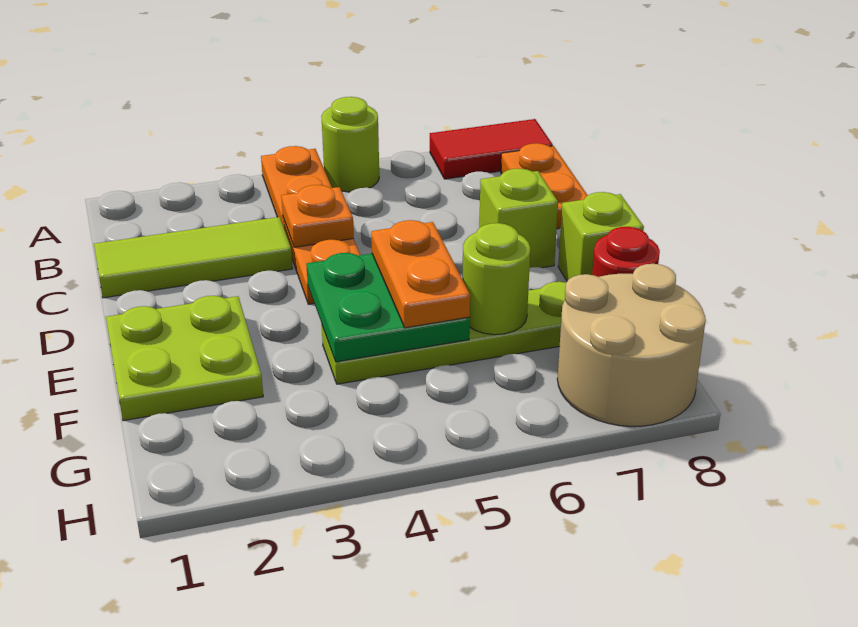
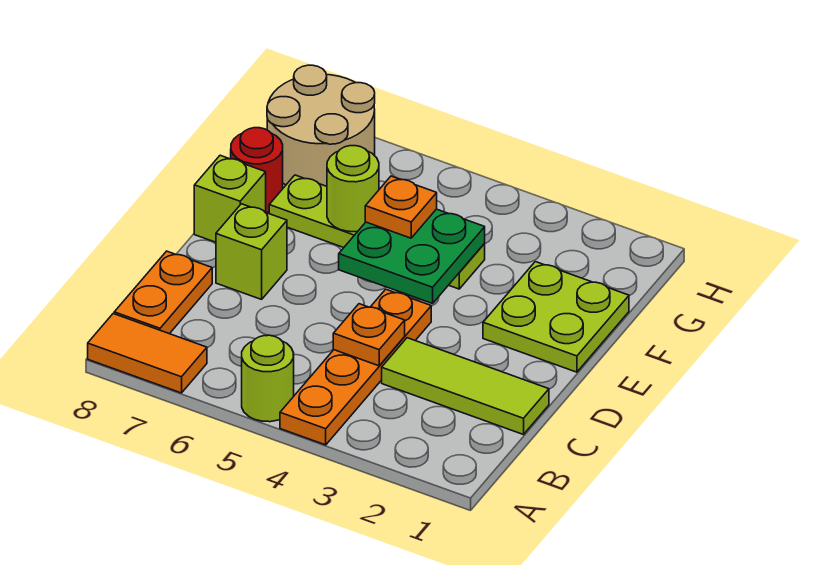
red tile A7:A8 level 1 -> orange tile A7:A8 level 1
orange plate E5:F5 level 3 -> orange plate F5 level 3

